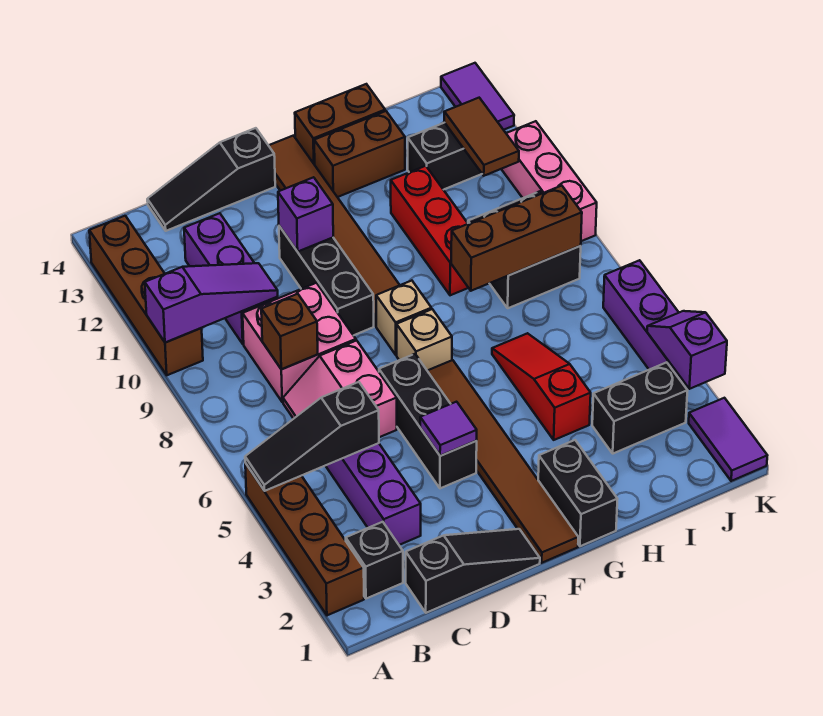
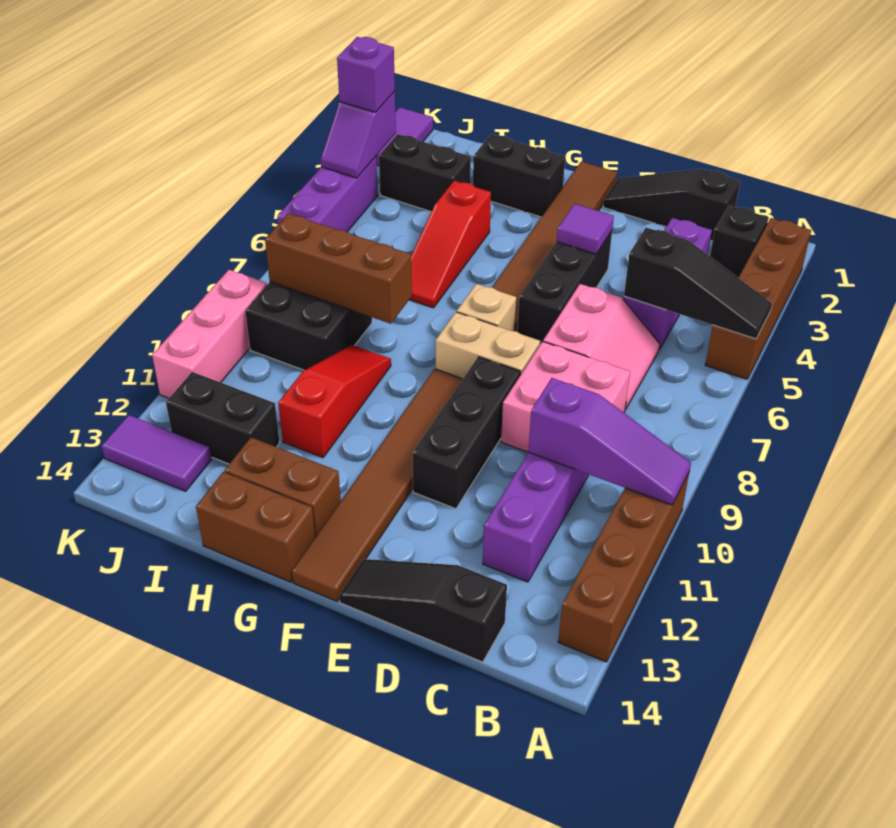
purple slope A10:C10 level 2 top A -> purple slope A10:C10 level 2 top C
brown brick C8 level 2 -> none
black slope C14:E14 level 1 top E -> black slope C14:E14 level 1 top C
purple brick E11 level 2 -> purple brick K3 level 3
tan brick F8 level 1 -> tan brick E8:F8 level 1
black brick G1:G2 level 1 -> black brick G2:H2 level 1
red brick H9:H11 level 1 -> red slope H9:H11 level 1 top 11
brown tile J11:J12 level 2 -> none
purple tile K13:K14 level 1 -> purple tile J13:K13 level 1

